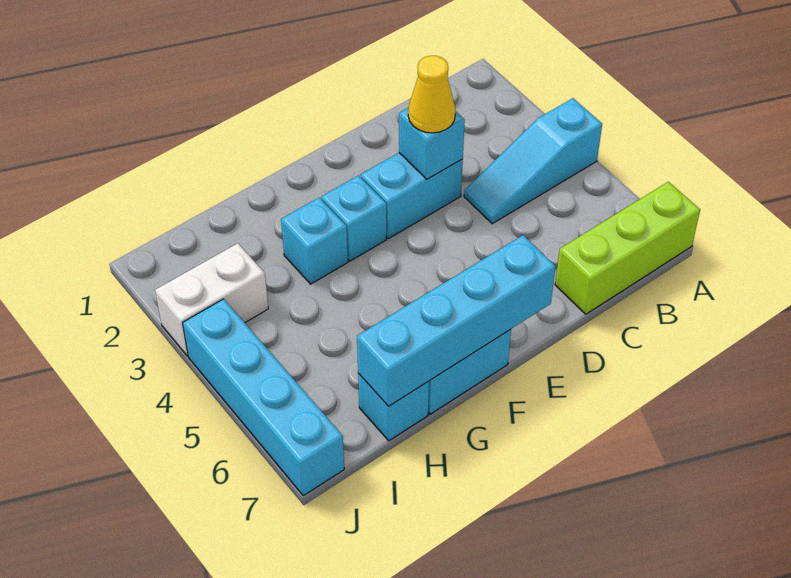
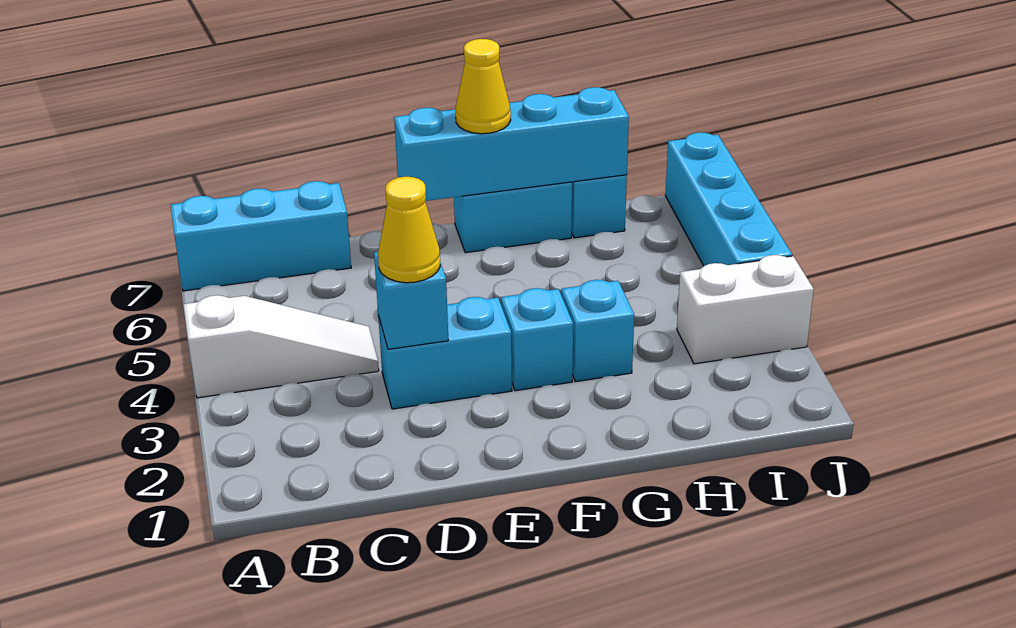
cyan slope A4:C4 level 1 top A -> white slope A4:C4 level 1 top A
lime brick A7:C7 level 1 -> cyan brick A7:C7 level 1
none -> yellow cone F7 level 3

